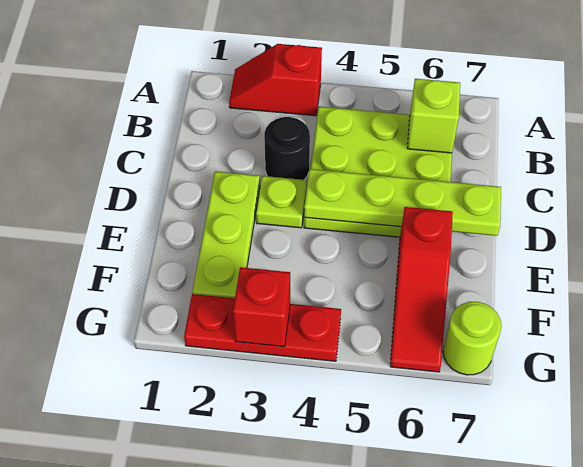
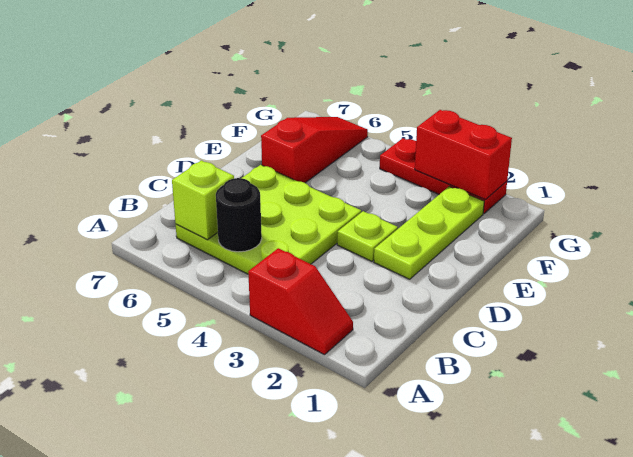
black round brick C3 level 1 -> black round brick B5 level 2
lime plate D4:D7 level 2 -> none
red brick G3 level 2 -> red brick G2:G3 level 2
lime round brick G7 level 1 -> none

